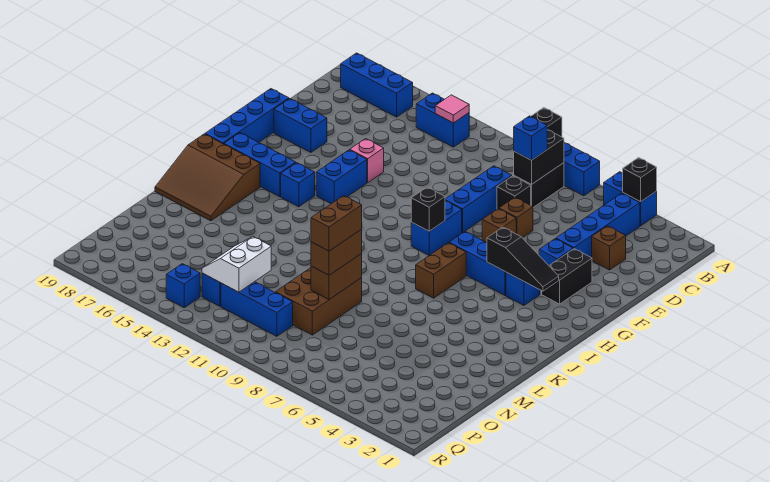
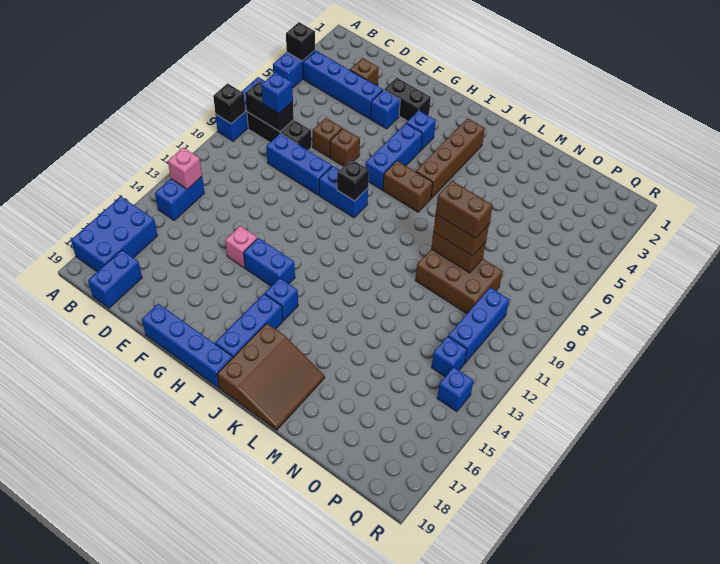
pink tile B13 level 2 -> pink brick B13 level 2
blue brick B16:B18 level 1 -> blue brick A16:B18 level 1
blue brick F17:F18 level 1 -> blue brick C18:C19 level 1
black slope H3:H5 level 2 top 5 -> none
none -> brown brick J3:J6 level 1
white slope O12:P13 level 2 top 12 -> none

